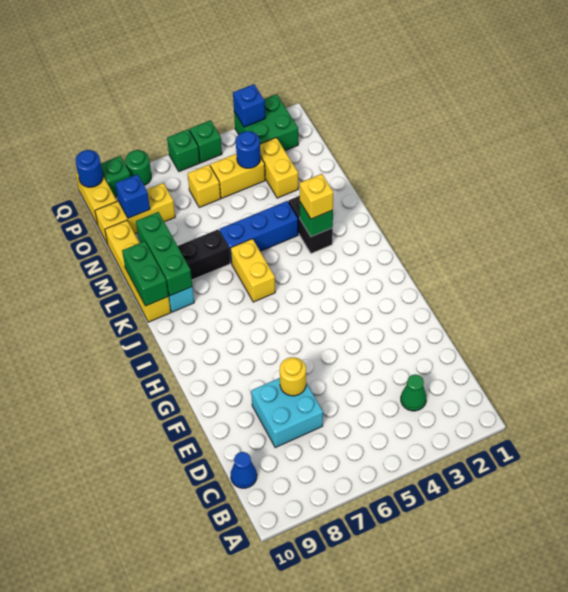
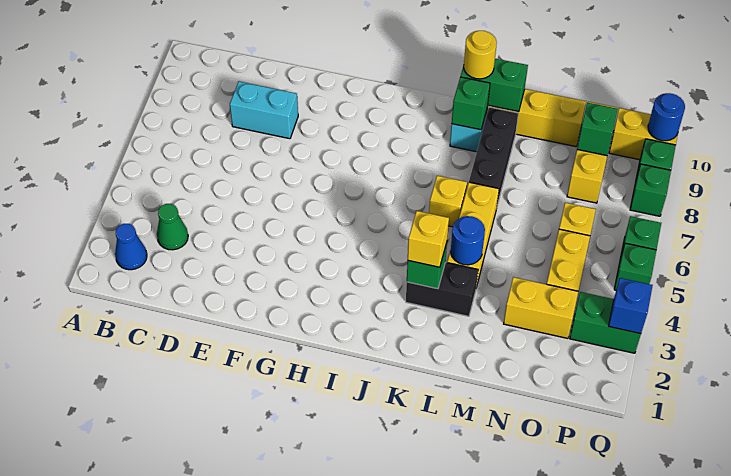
blue cone C10 level 1 -> blue cone B2 level 1
cyan brick D7:E8 level 1 -> cyan brick D8:E8 level 1
yellow round brick E7 level 2 -> yellow round brick K10 level 3
yellow brick J6:K6 level 1 -> yellow brick K6 level 1
green brick K9:M9 level 2 -> green brick K9 level 2
blue brick L4:L6 level 1 -> yellow brick L4:L6 level 1
blue round brick O4 level 2 -> blue round brick L4 level 2
blue brick O9 level 2 -> green brick O9 level 2
green brick P2:Q3 level 1 -> green brick P3:Q3 level 1
green round brick Q8 level 1 -> green brick Q8 level 1

